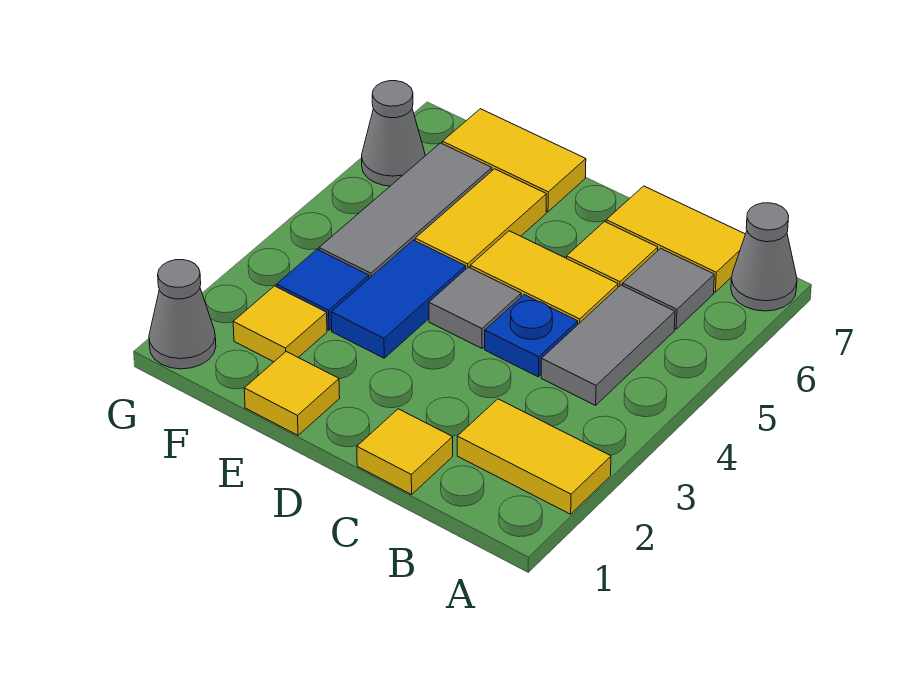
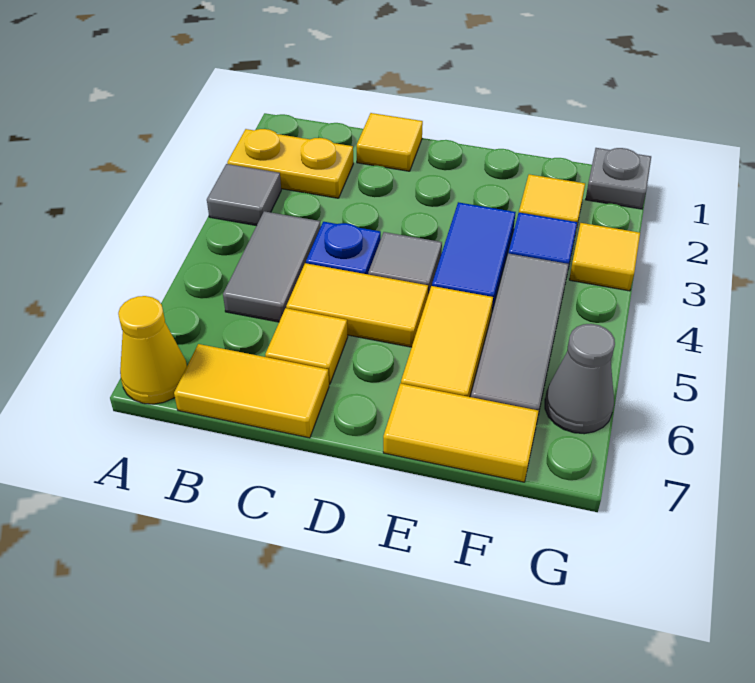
yellow tile A2:B2 level 1 -> yellow plate A2:B2 level 1
grey cone A7 level 1 -> yellow cone A7 level 1
grey tile B6 level 1 -> grey tile A3 level 1
yellow tile E1 level 1 -> yellow tile G3 level 1
grey cone G1 level 1 -> grey plate G1 level 1

